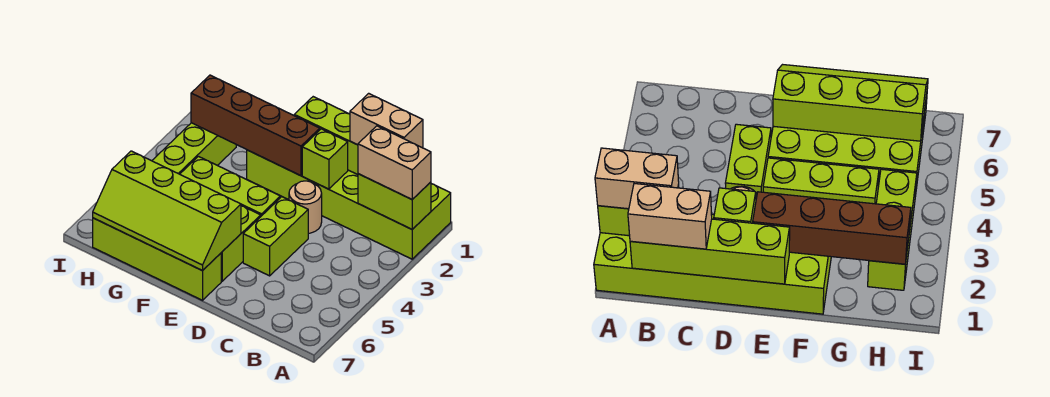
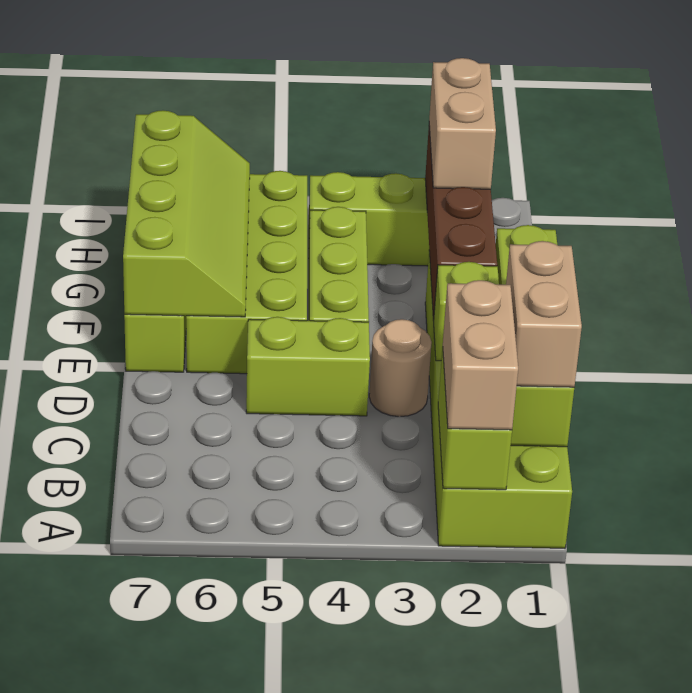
lime slope E6:H7 level 2 top 6 -> lime slope E6:H7 level 2 top 7
none -> tan brick G2:H2 level 3

